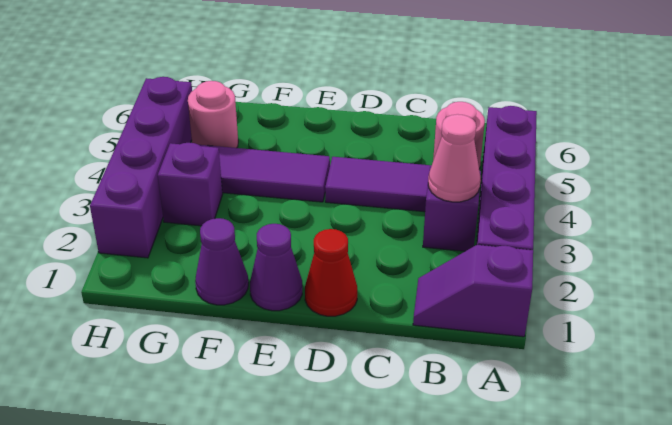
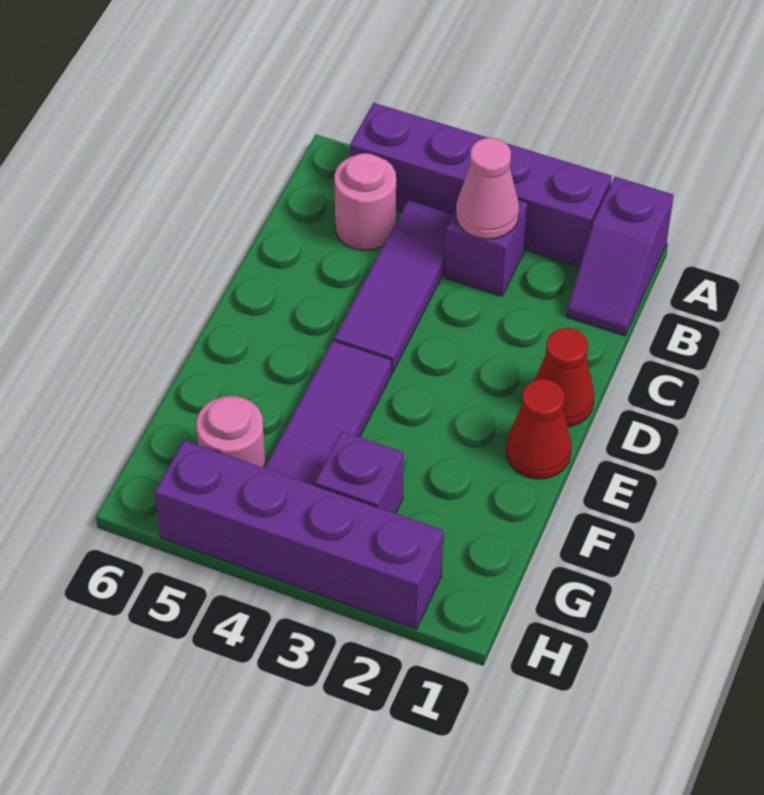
purple cone E1 level 1 -> red cone E1 level 1
purple cone F1 level 1 -> none

